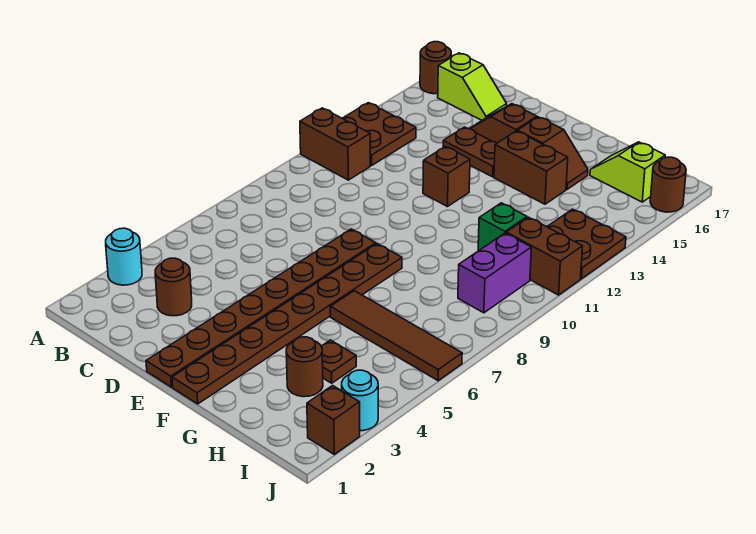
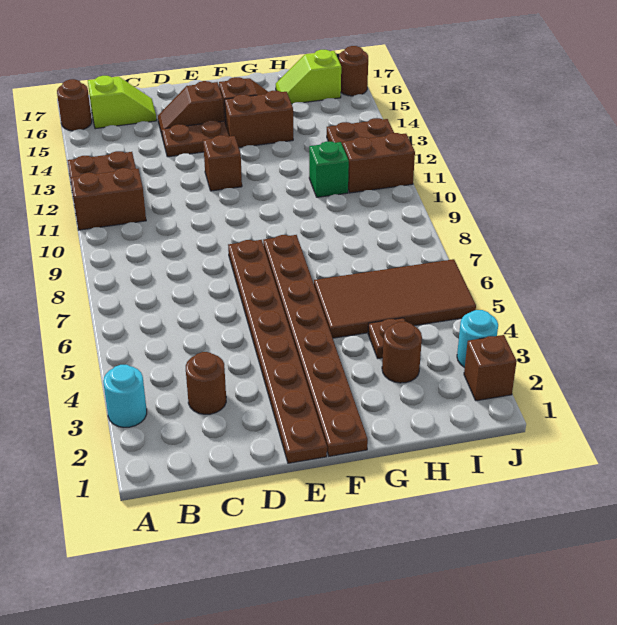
brown tile G6:J6 level 1 -> brown tile G5:J6 level 1
purple brick I9:I10 level 1 -> none

